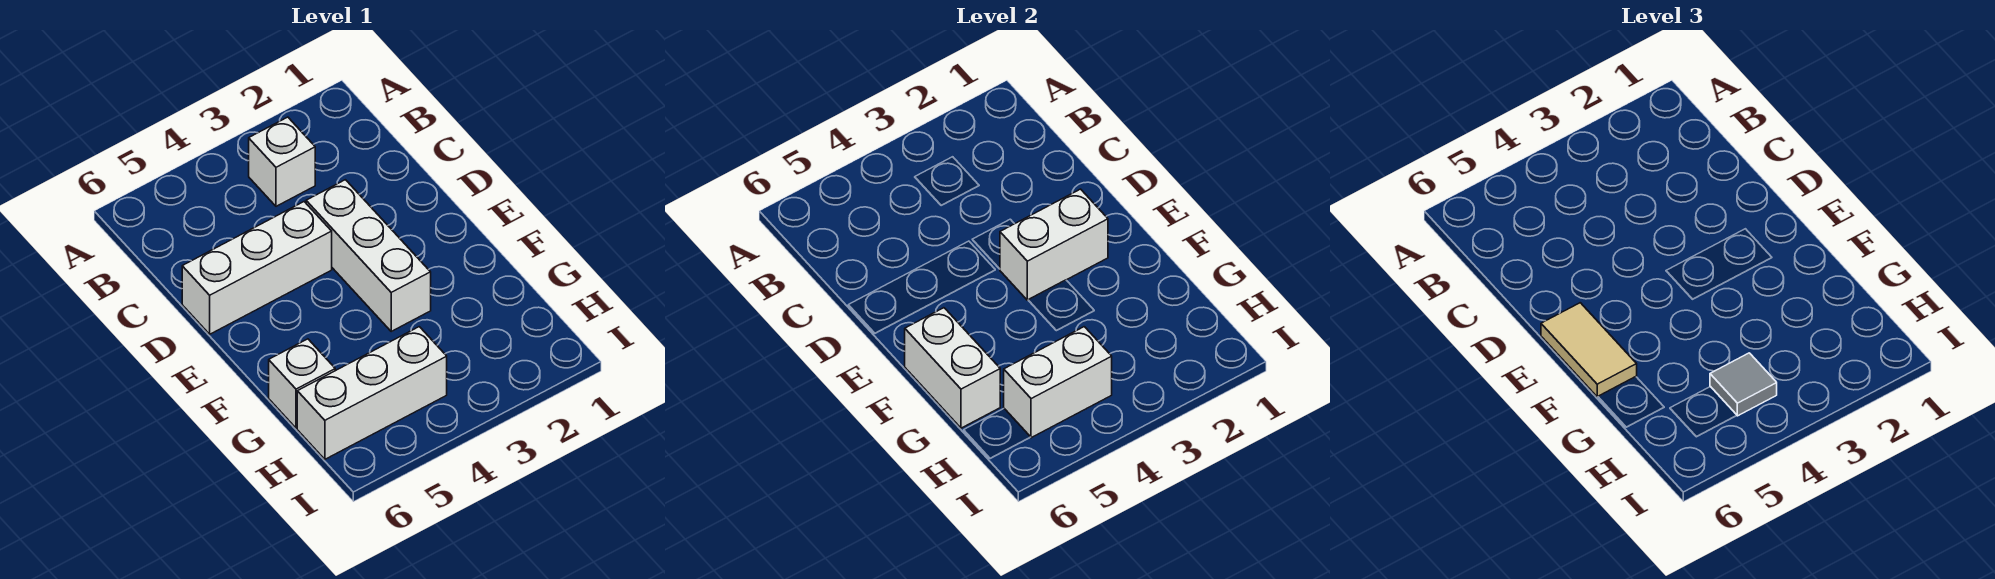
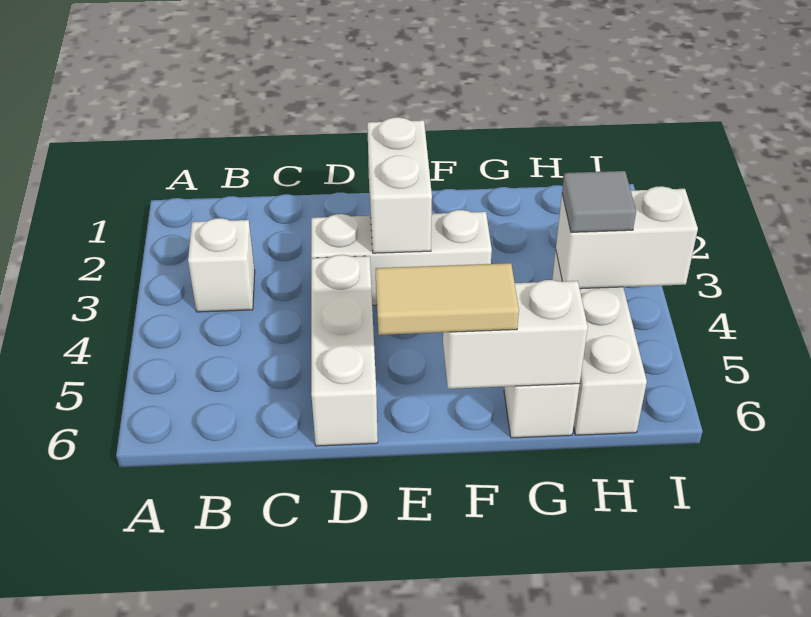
white brick H4:H5 level 2 -> white brick H4:I4 level 2

